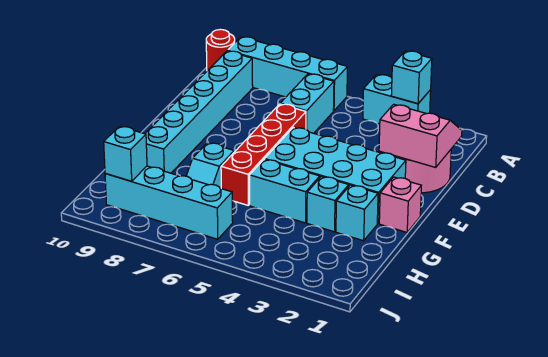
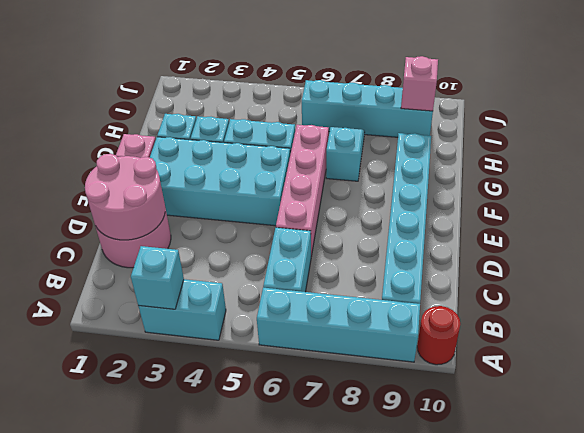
pink slope C1:D2 level 2 top D -> pink round brick C1:D2 level 2
red brick D6:G6 level 1 -> pink brick D6:G6 level 1
cyan brick I9 level 2 -> pink brick I9 level 2

